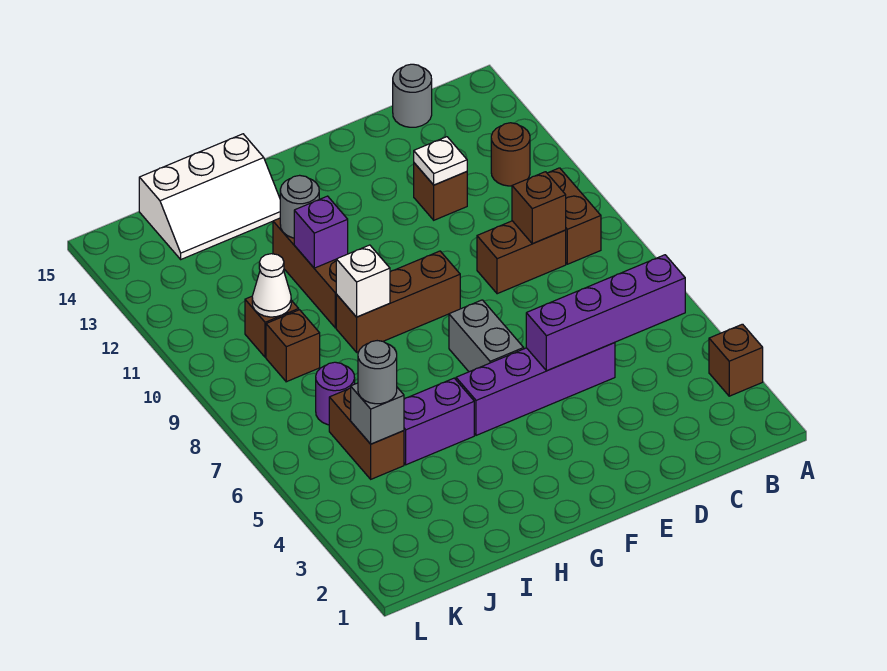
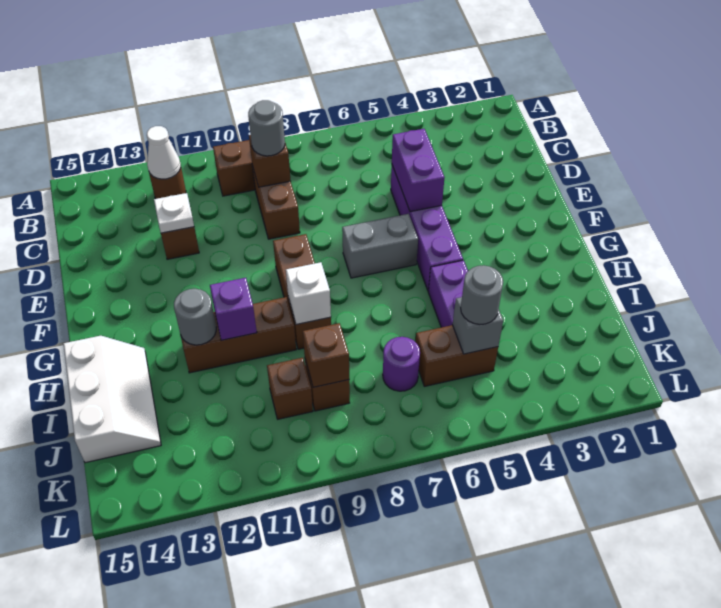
brown brick A3 level 1 -> brown brick J9 level 2
purple brick B5:E5 level 2 -> purple brick D5:E5 level 2
grey round brick C15 level 1 -> grey round brick C9 level 3
white cone J10 level 2 -> white cone B12 level 2

